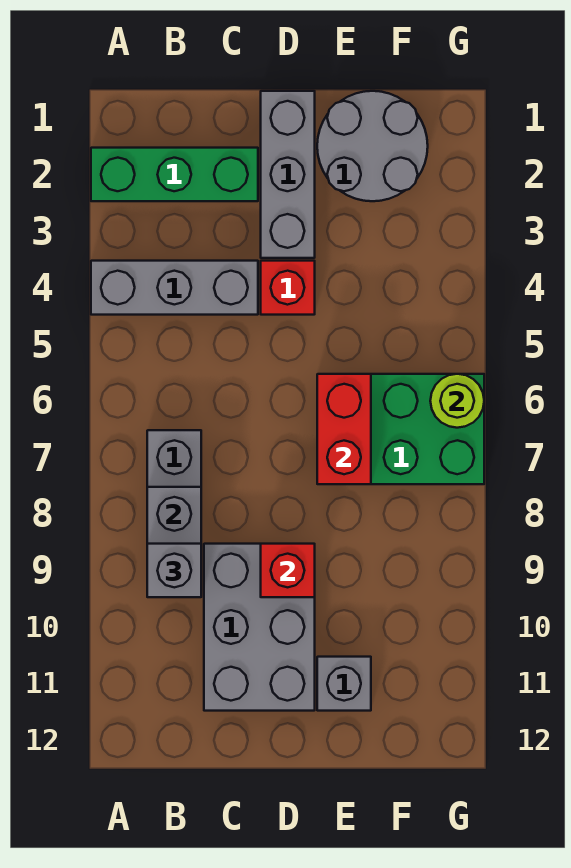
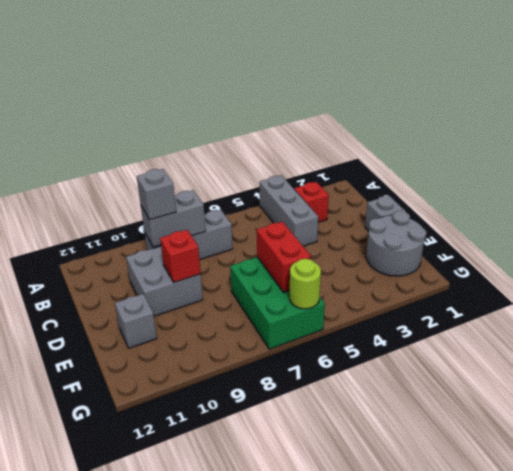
green brick A2:C2 level 1 -> none
grey brick C9:D11 level 1 -> grey brick C9:D10 level 1
grey brick D1:D3 level 1 -> grey brick D1 level 1
red brick D4 level 1 -> red brick B3 level 1
red brick E6:E7 level 2 -> red brick E6:F6 level 2

